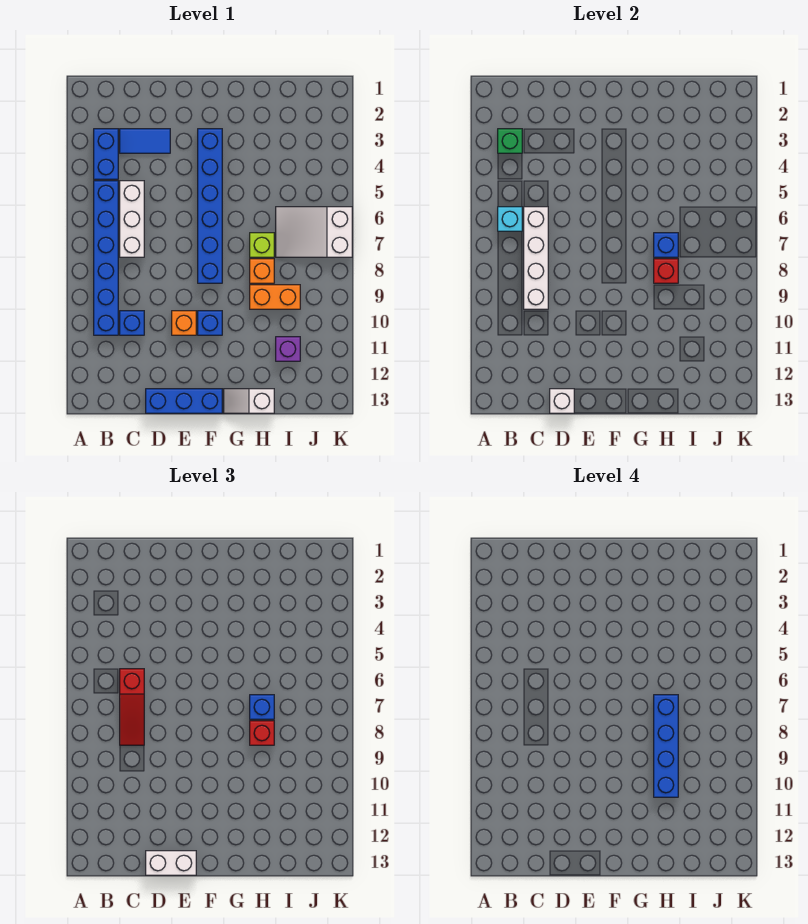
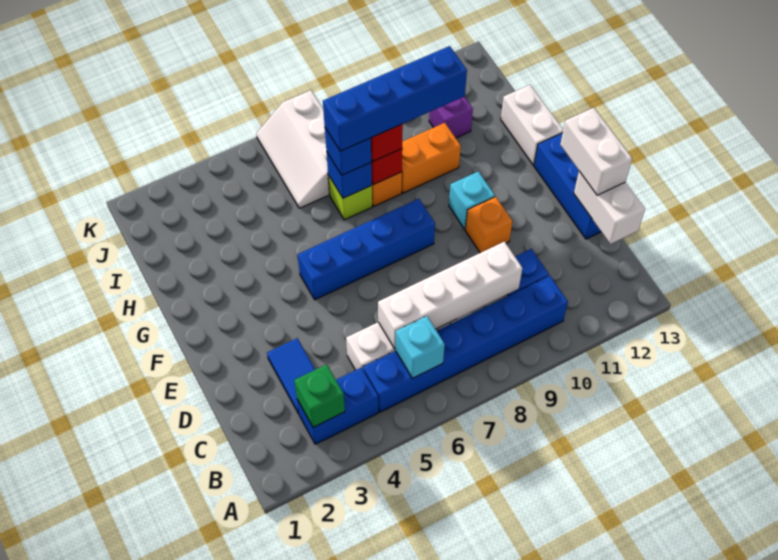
red slope C6:C8 level 3 top 6 -> none
white brick D13 level 2 -> white brick C13:D13 level 2
blue brick F3:F8 level 1 -> blue brick F5:F8 level 1
blue brick F10 level 1 -> cyan brick F10 level 1
white slope G13:H13 level 1 top H -> white brick G13:H13 level 1
orange brick H9:I9 level 1 -> orange brick H9:H10 level 1
white slope I6:K7 level 1 top K -> white slope I6:K7 level 1 top 7

